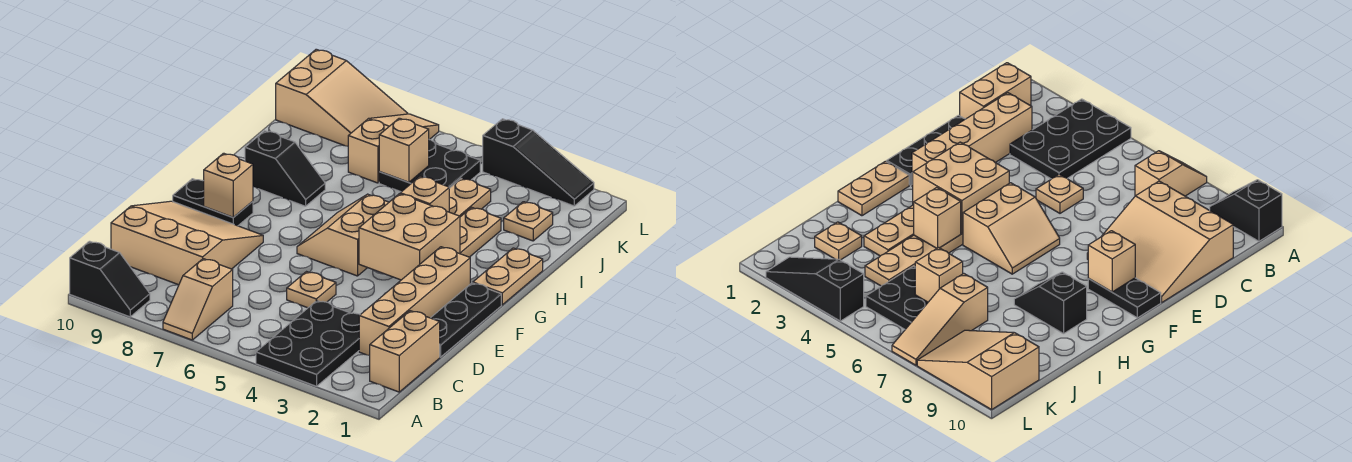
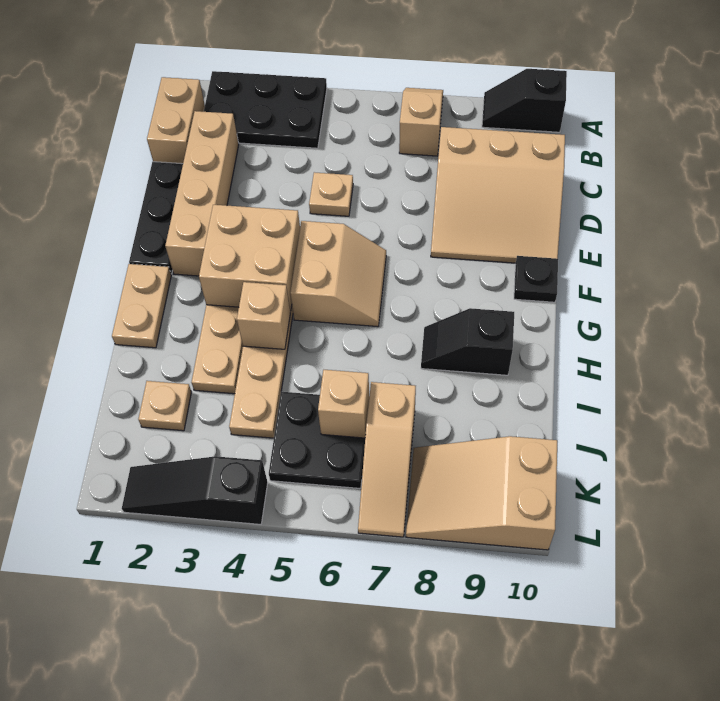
black plate A3:C4 level 1 -> black plate A2:B4 level 1
black plate F9:F10 level 1 -> black plate F10 level 1
tan brick F9 level 2 -> none

